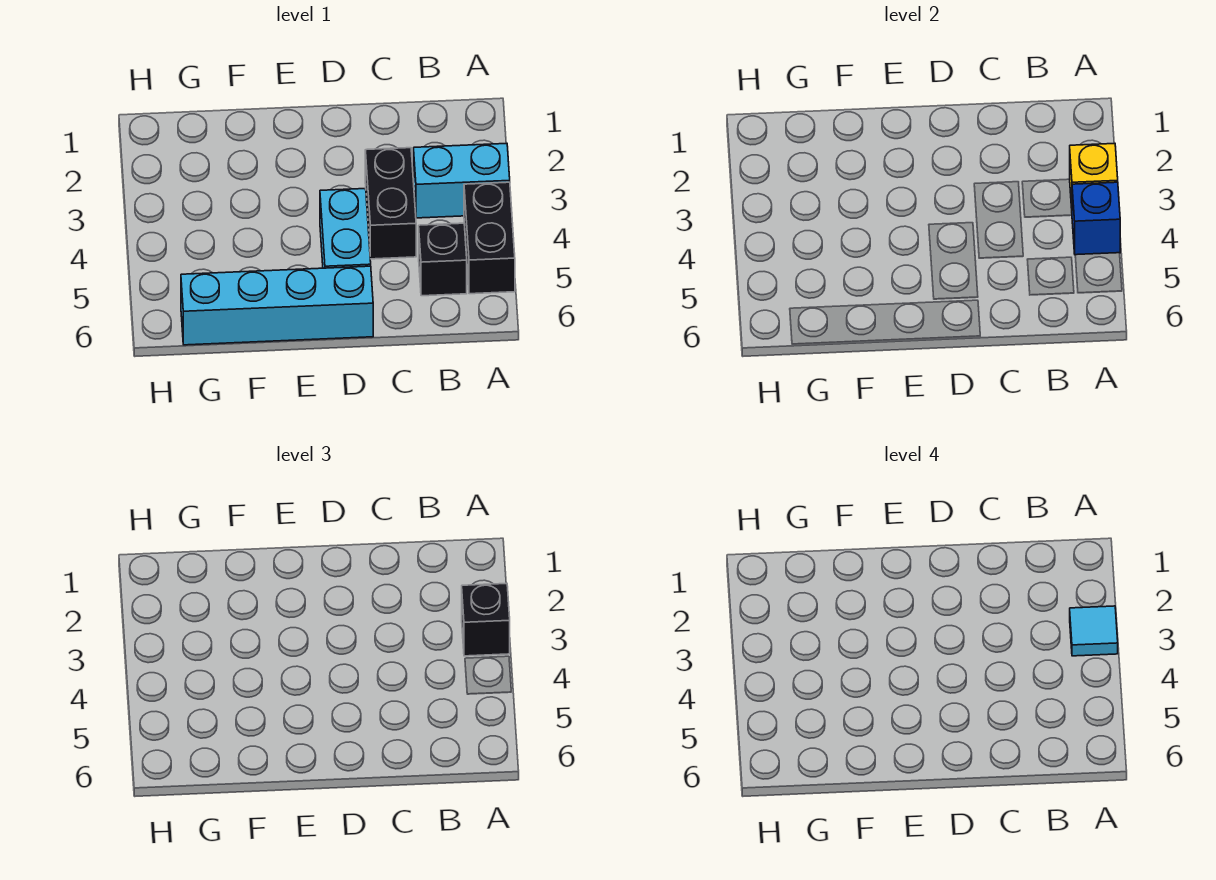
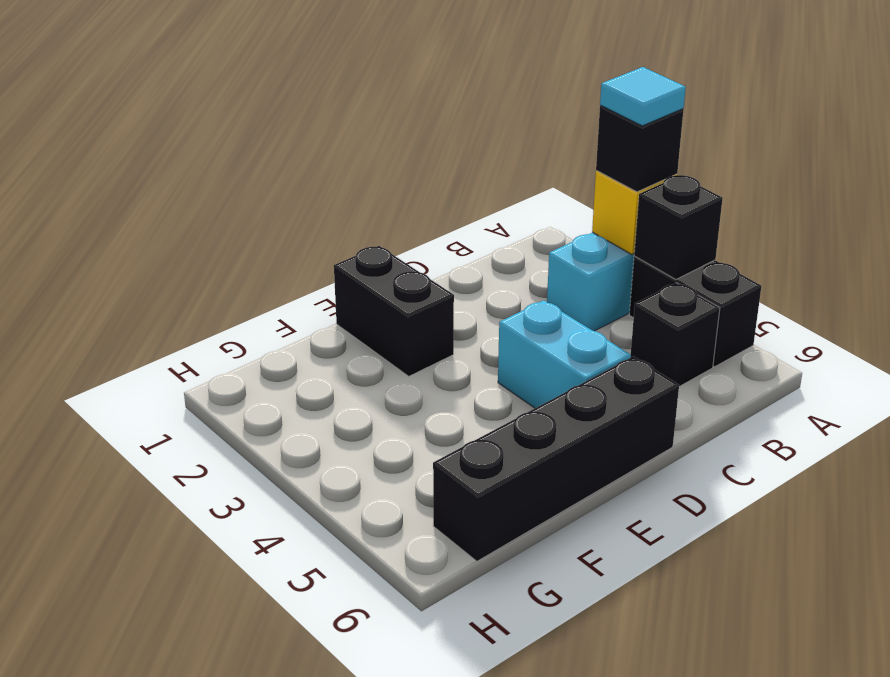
blue brick A4 level 2 -> black brick A4 level 2
black brick C3:C4 level 1 -> black brick E1:E2 level 1
cyan brick D6:G6 level 1 -> black brick D6:G6 level 1

